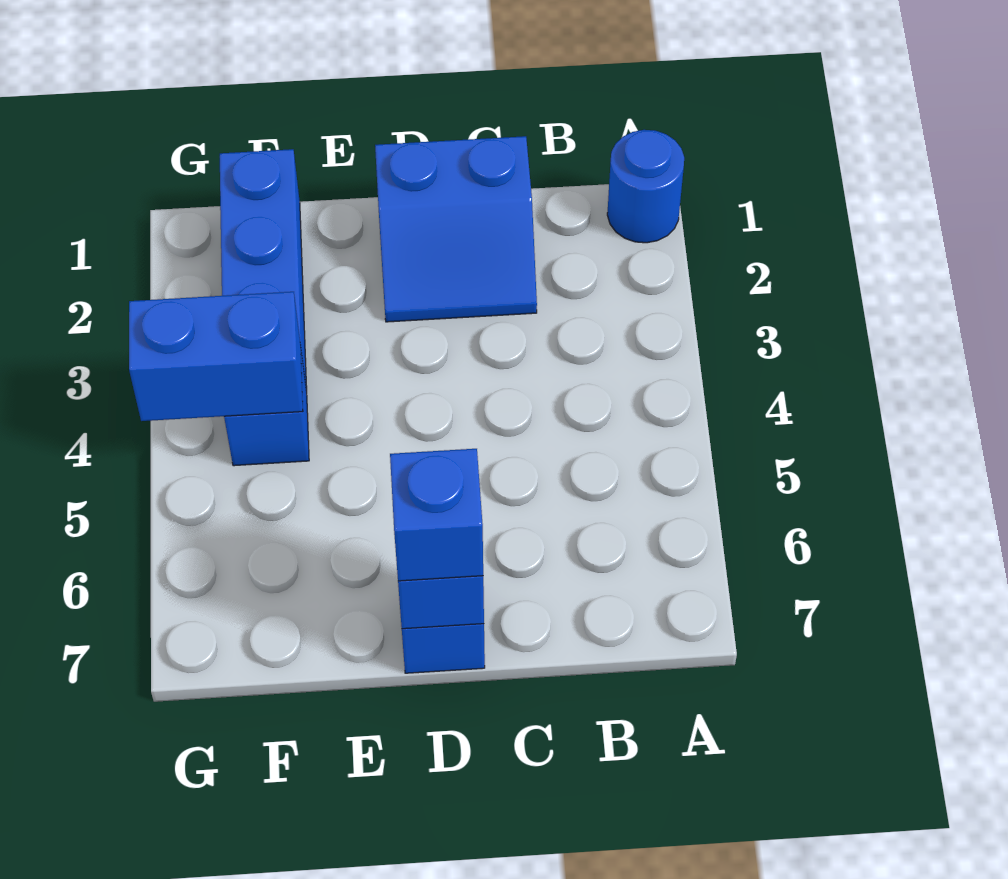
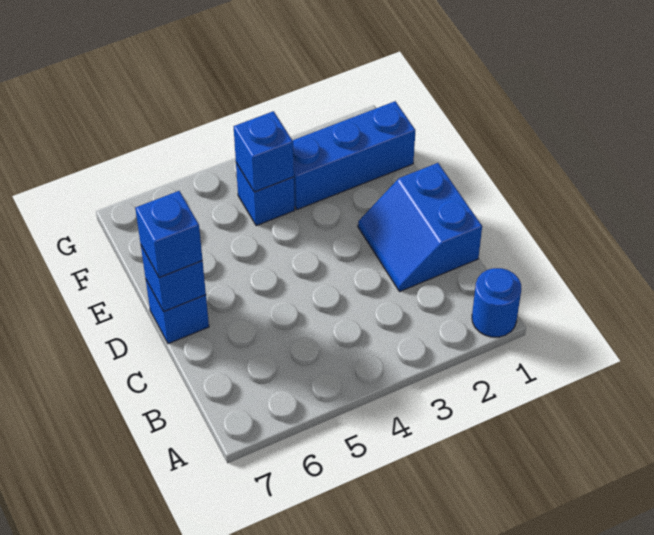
blue brick F4:G4 level 2 -> blue brick F4 level 2

